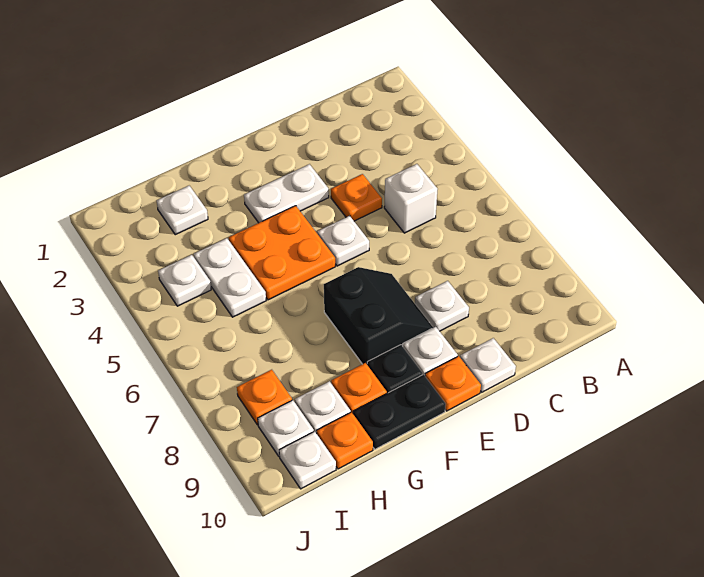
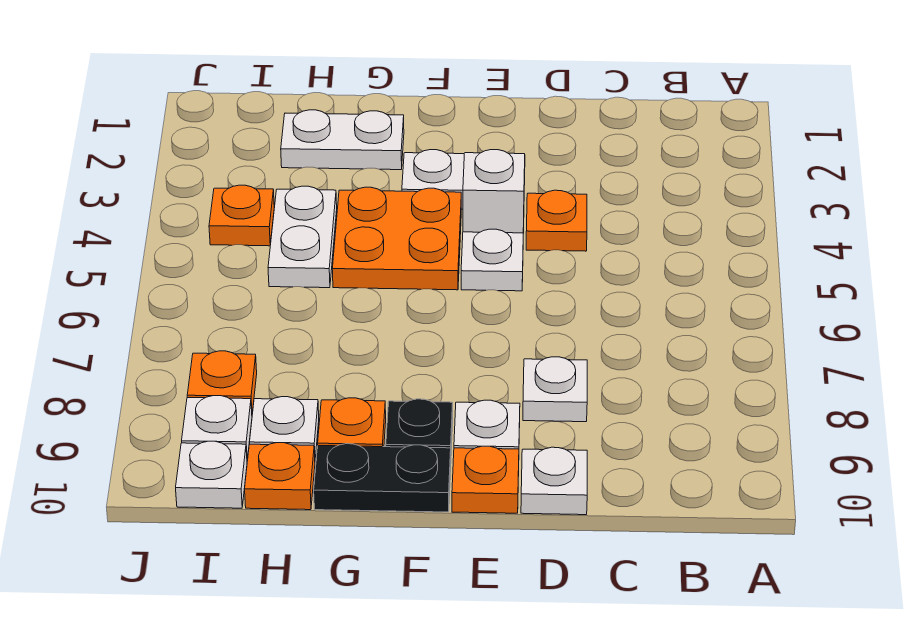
white brick C5 level 1 -> white brick E4 level 1
black slope E7:F8 level 1 top F -> none
white plate H2 level 1 -> white plate G2:H2 level 1
white plate I4 level 1 -> orange plate I4 level 1

